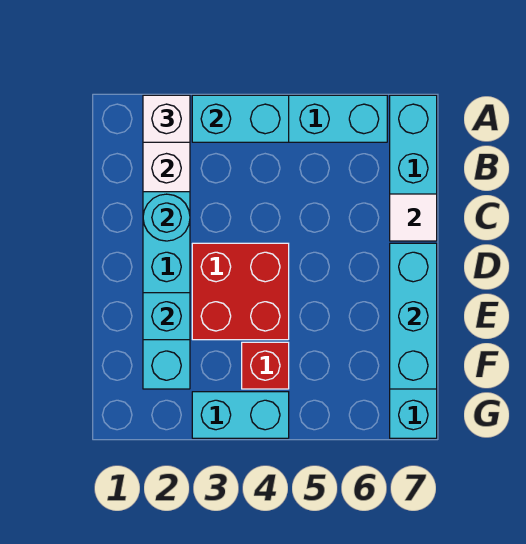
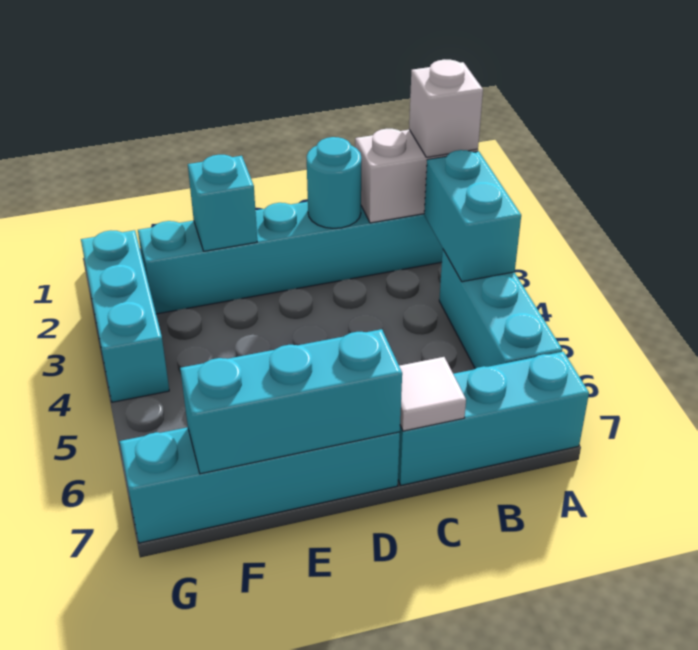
red brick D3:E4 level 1 -> none
red brick F4 level 1 -> none
cyan brick G3:G4 level 1 -> cyan brick G2:G4 level 1

